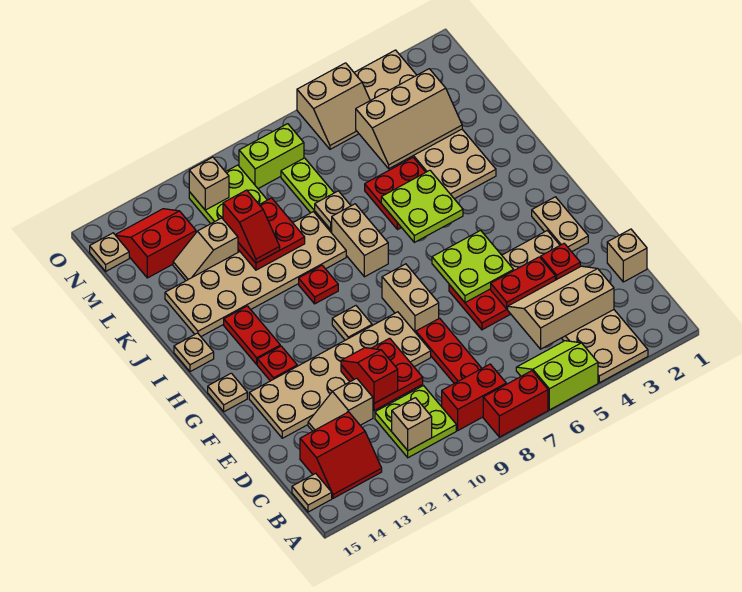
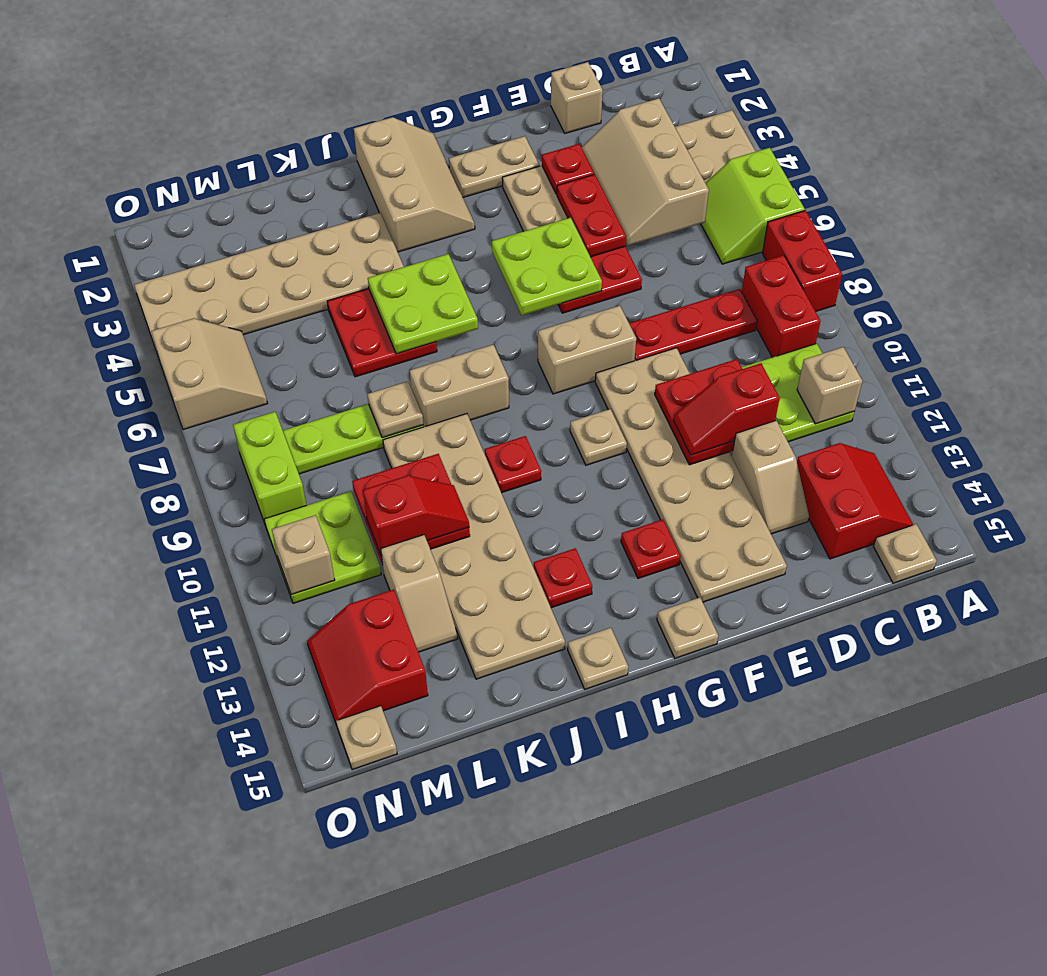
red plate H13:I13 level 1 -> red plate I13 level 1
tan slope L3:M5 level 2 top M -> tan slope H1:I3 level 1 top I

